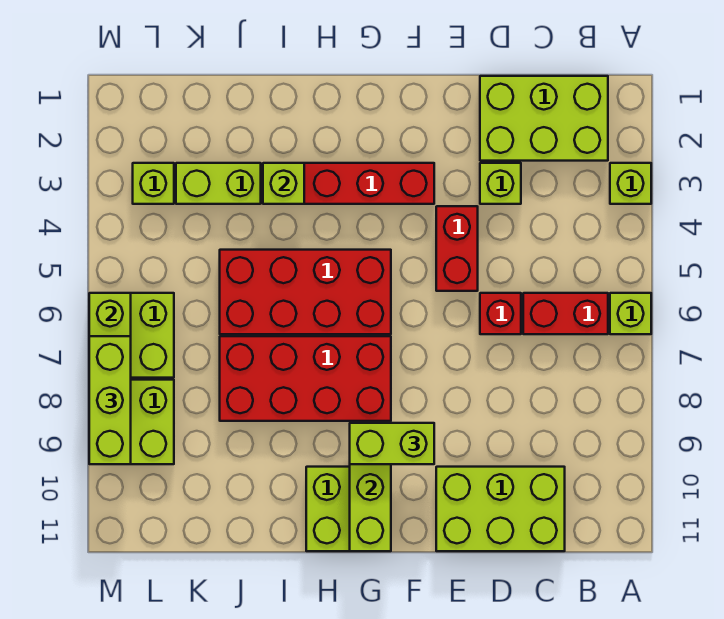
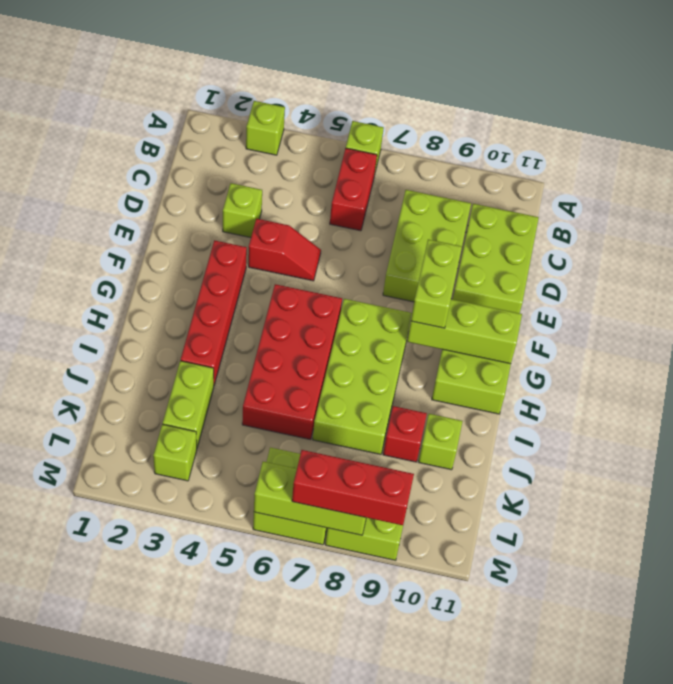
lime brick B1:D2 level 1 -> lime brick C8:E9 level 1
red brick D6 level 1 -> red brick J9 level 1
red brick E4:E5 level 1 -> red slope E4:E5 level 1 top 4
red brick G7:J8 level 1 -> lime brick G7:J8 level 1
lime brick I3 level 2 -> lime brick J10 level 1
lime brick M7:M9 level 3 -> red brick M7:M9 level 3

